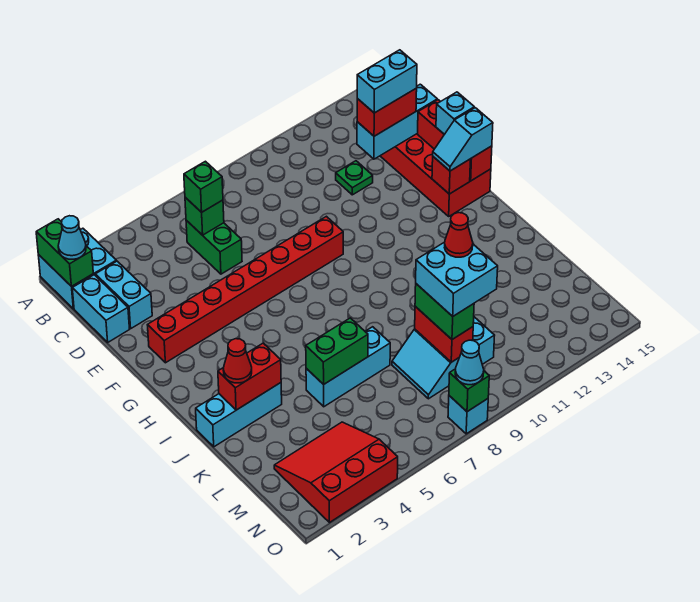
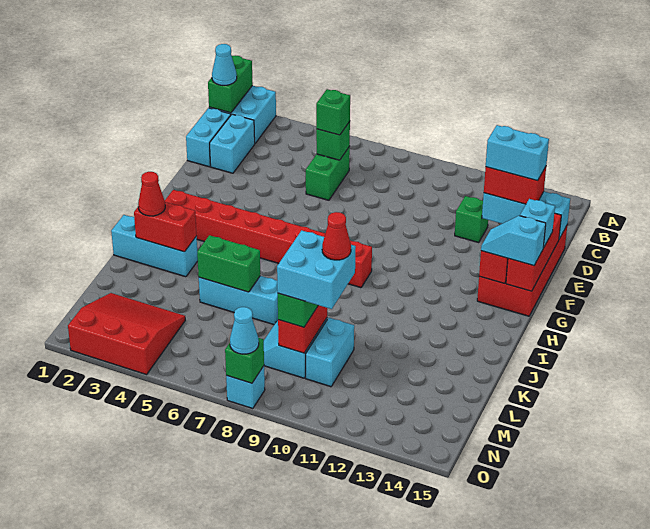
green plate D12 level 1 -> green brick D12 level 1
red brick F2:F9 level 1 -> red brick H2:H9 level 1

